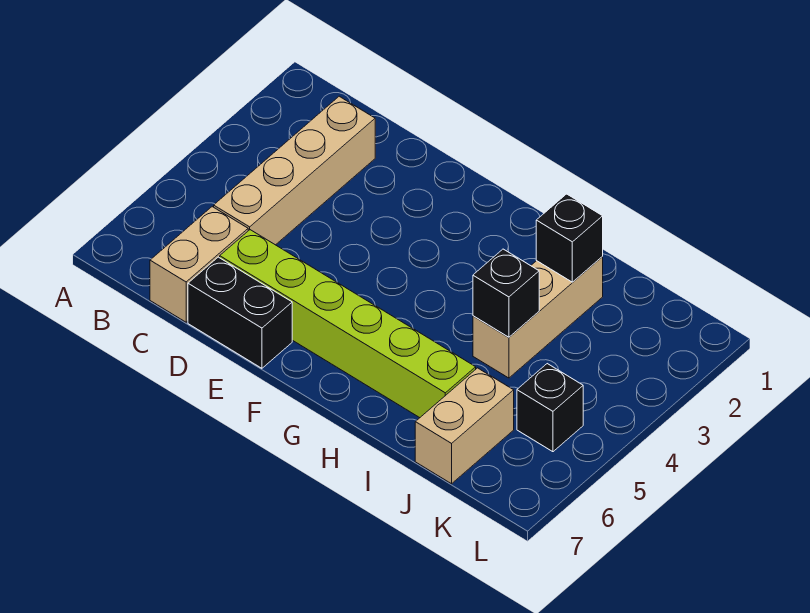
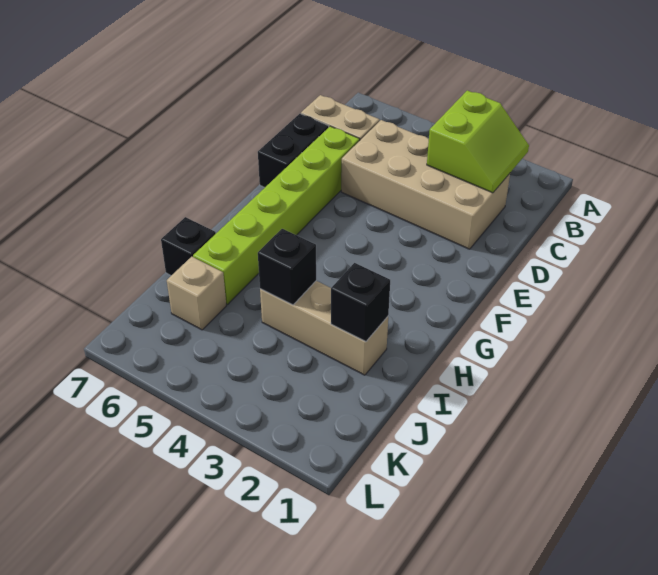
none -> lime slope B2:C3 level 2 top 3
tan brick C2:C5 level 1 -> tan brick C2:D5 level 1
tan brick J6:J7 level 1 -> tan brick J6 level 1
black brick K5 level 1 -> black brick I7 level 1

